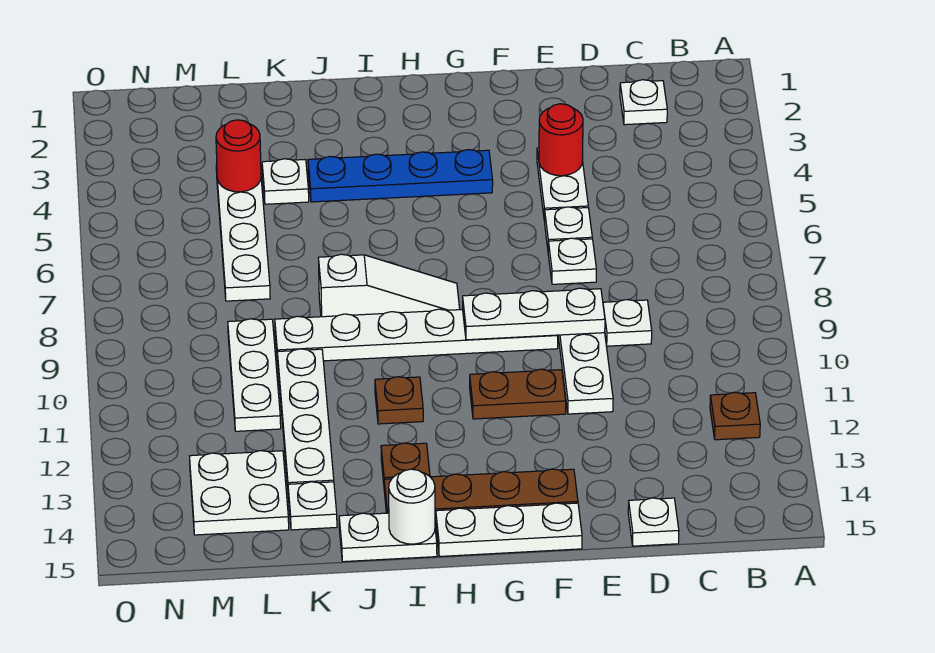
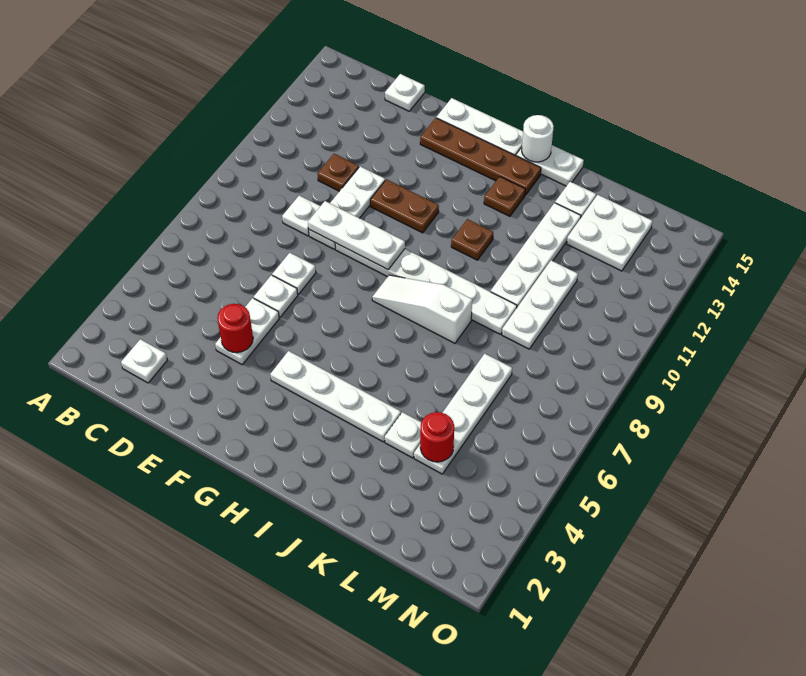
brown plate B12 level 1 -> brown plate D11 level 1
blue plate G4:J4 level 1 -> white plate G4:J4 level 1

